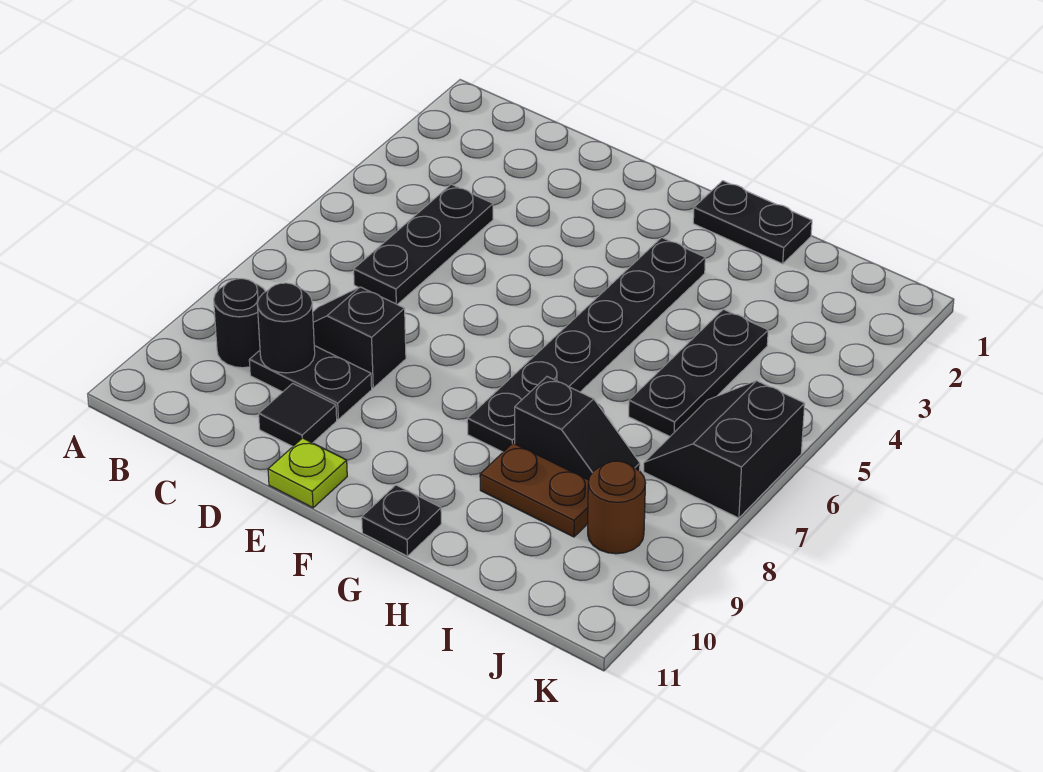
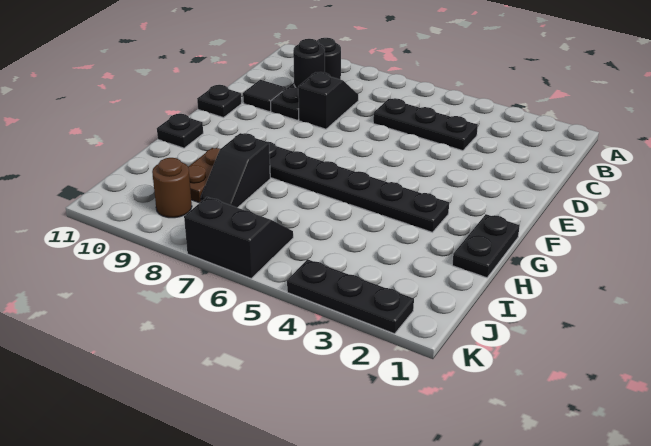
lime plate E11 level 1 -> black plate E11 level 1
black plate I4:I6 level 1 -> black plate K2:K4 level 1

